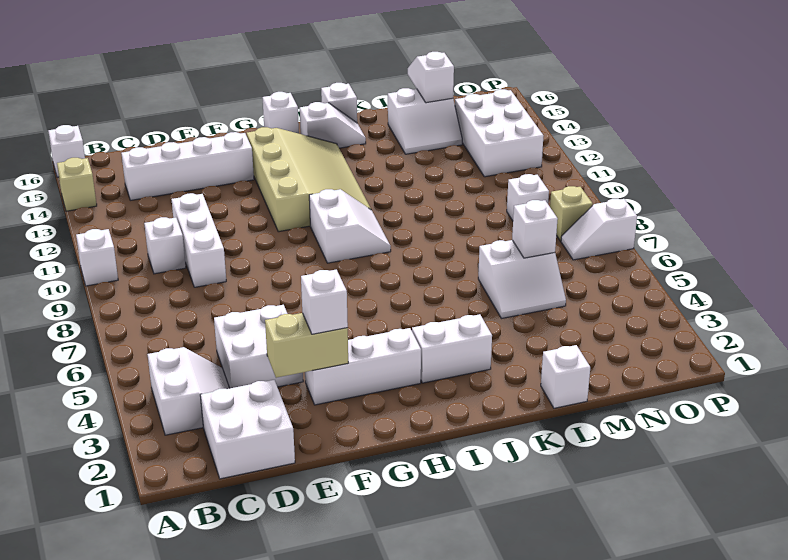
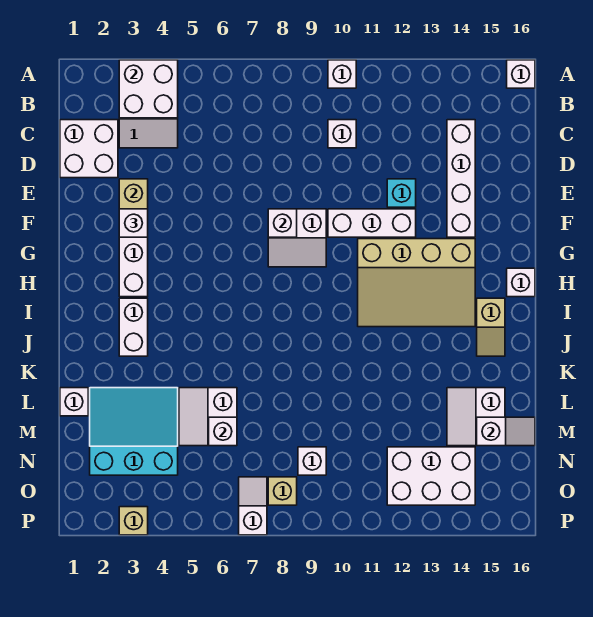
tan brick A14 level 1 -> tan brick P3 level 1
white brick D4:E5 level 1 -> white brick A3:B4 level 2
white brick D9:D11 level 1 -> white brick F10:F12 level 1
none -> cyan brick E12 level 1
white slope H9:I10 level 1 top H -> white slope F8:G9 level 1 top F
white slope I15:J15 level 1 top I -> tan slope I15:J15 level 1 top I
white brick J16 level 1 -> white brick F8 level 2
none -> cyan slope L2:N4 level 1 top N

